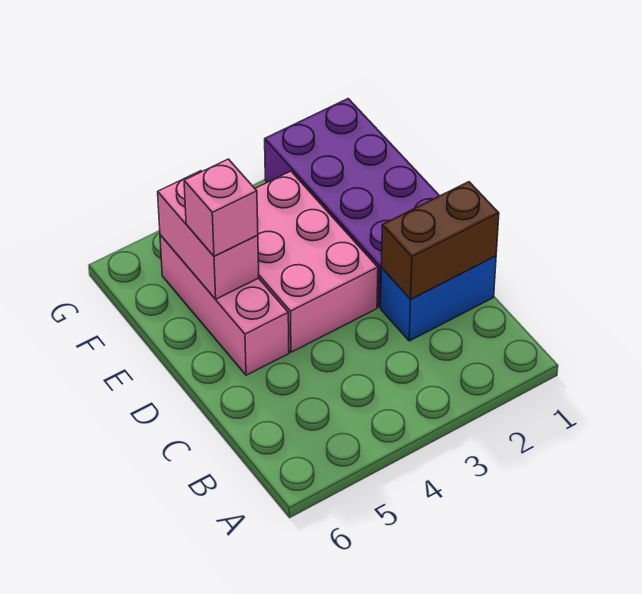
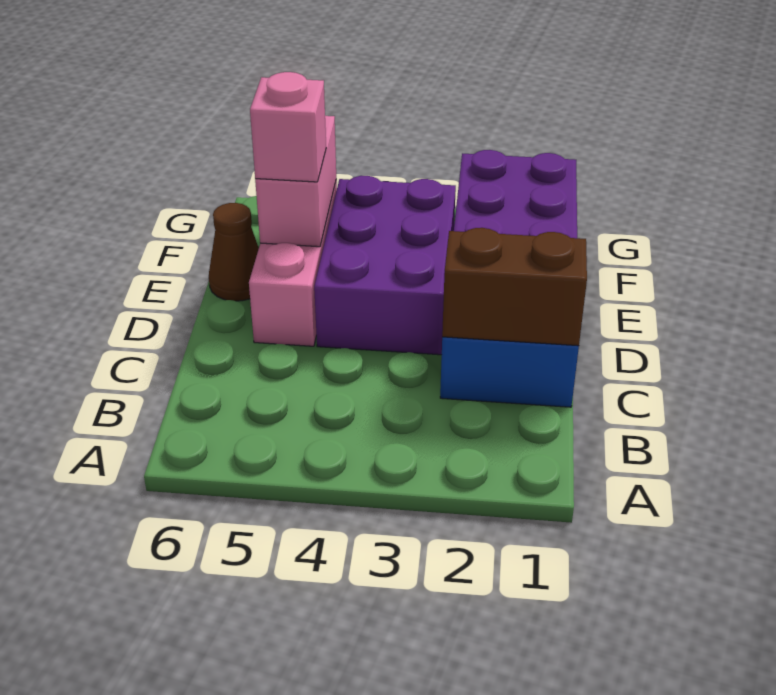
pink brick D3:F4 level 1 -> purple brick D3:F4 level 1
none -> brown cone E6 level 1

